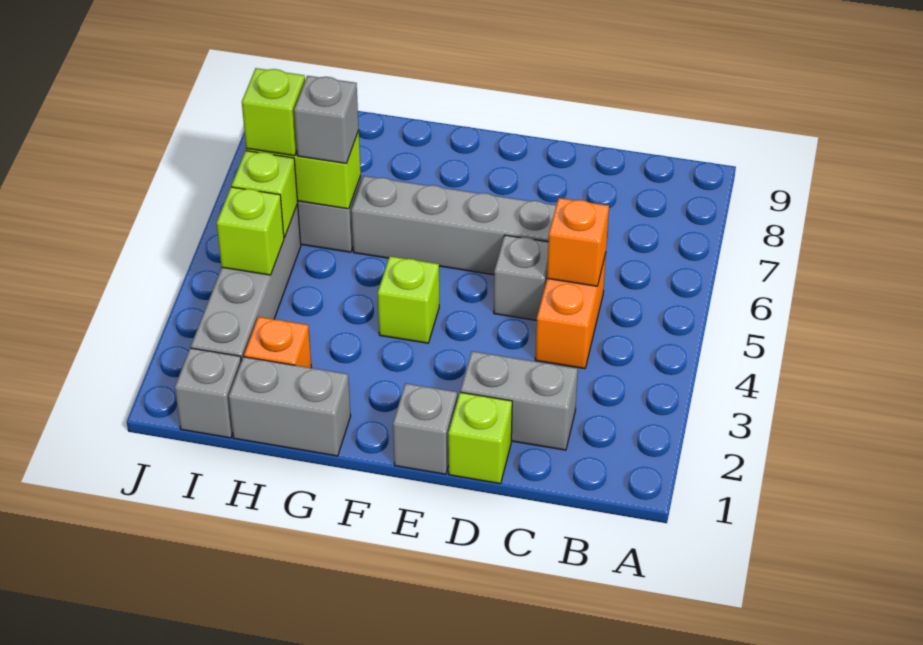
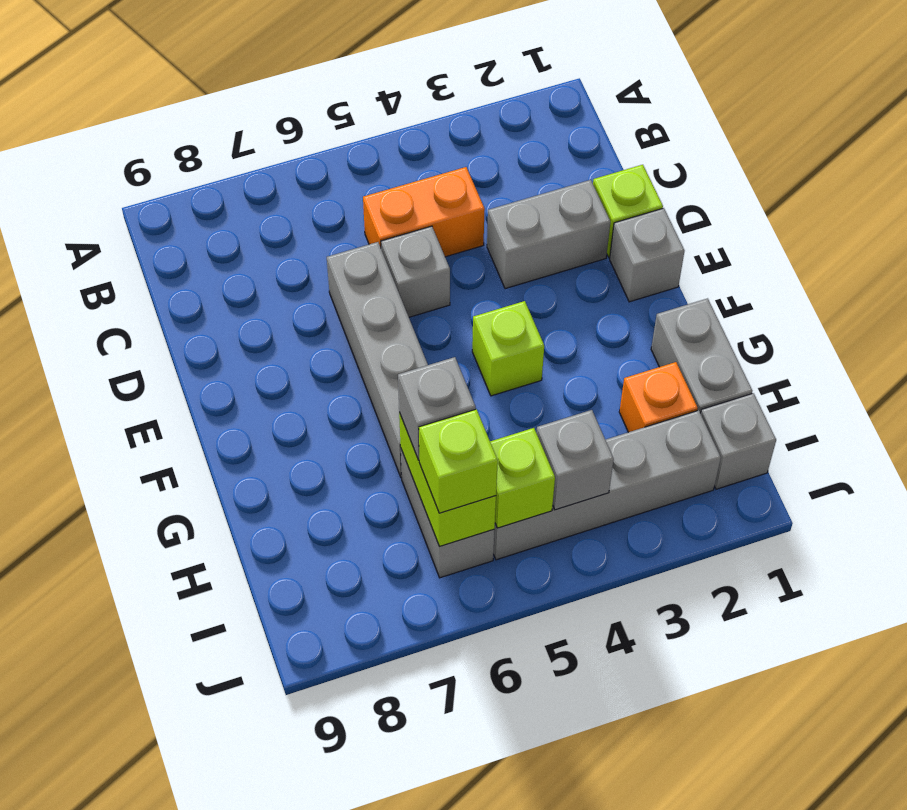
grey brick C2:D2 level 1 -> grey brick D2:D3 level 1
orange brick C5 level 2 -> none
lime brick I4 level 2 -> grey brick I4 level 2

